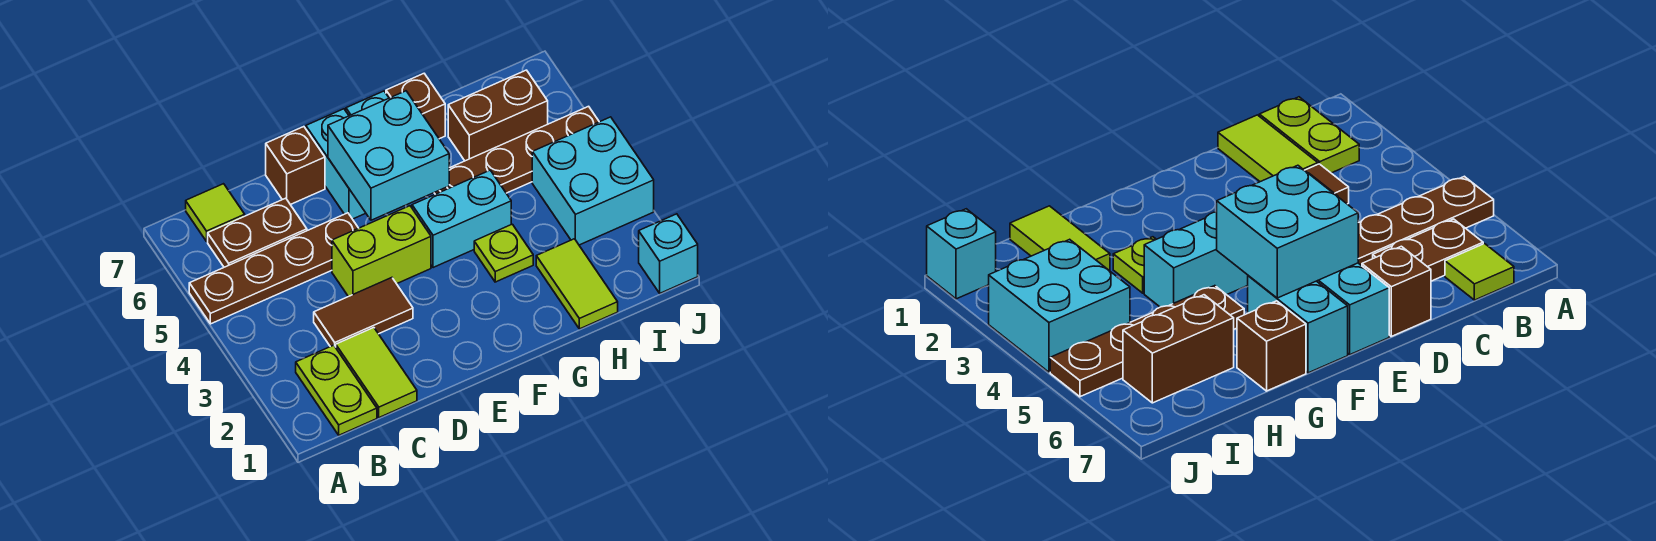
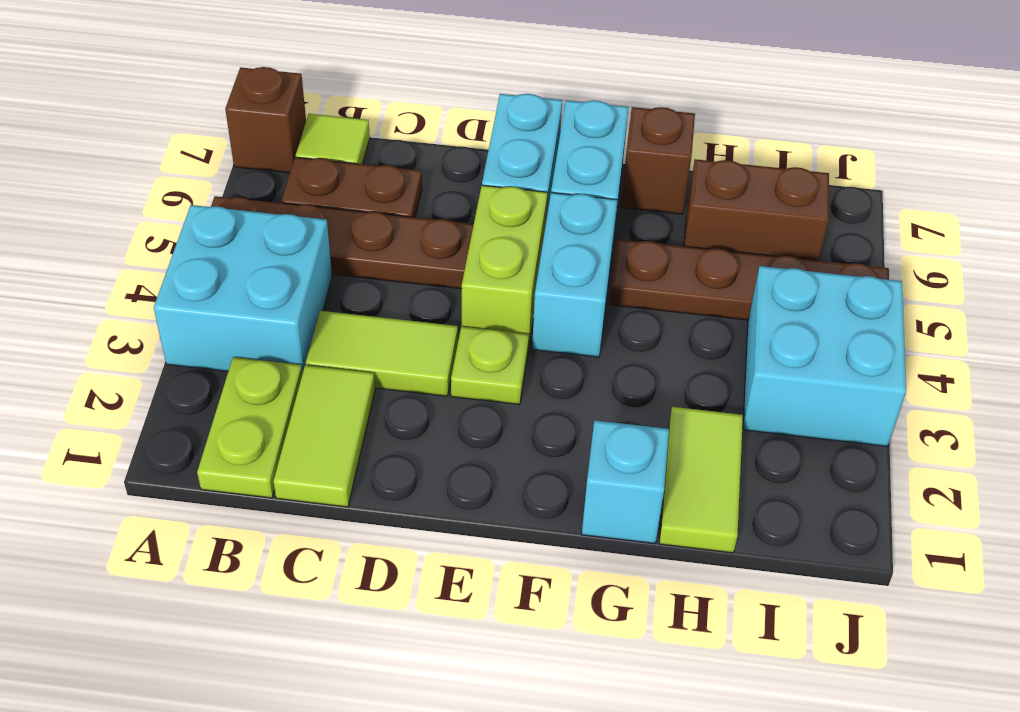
brown tile C3:D3 level 1 -> lime tile C3:D3 level 1
lime brick D4:E4 level 1 -> lime brick E4:E5 level 1
brown brick D7 level 1 -> brown brick A7 level 1
cyan brick E5:F6 level 2 -> cyan brick A3:B4 level 1
cyan brick F4:G4 level 1 -> cyan brick F4:F5 level 1
lime plate G3 level 1 -> lime plate E3 level 1
cyan brick J1 level 1 -> cyan brick G1 level 1

